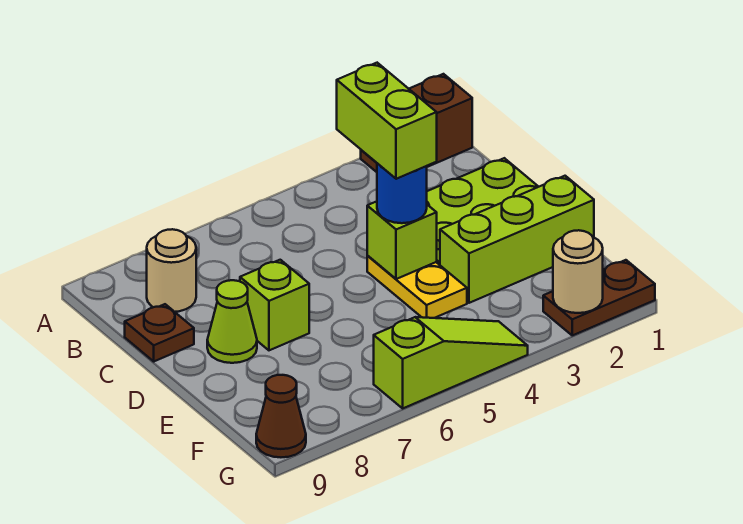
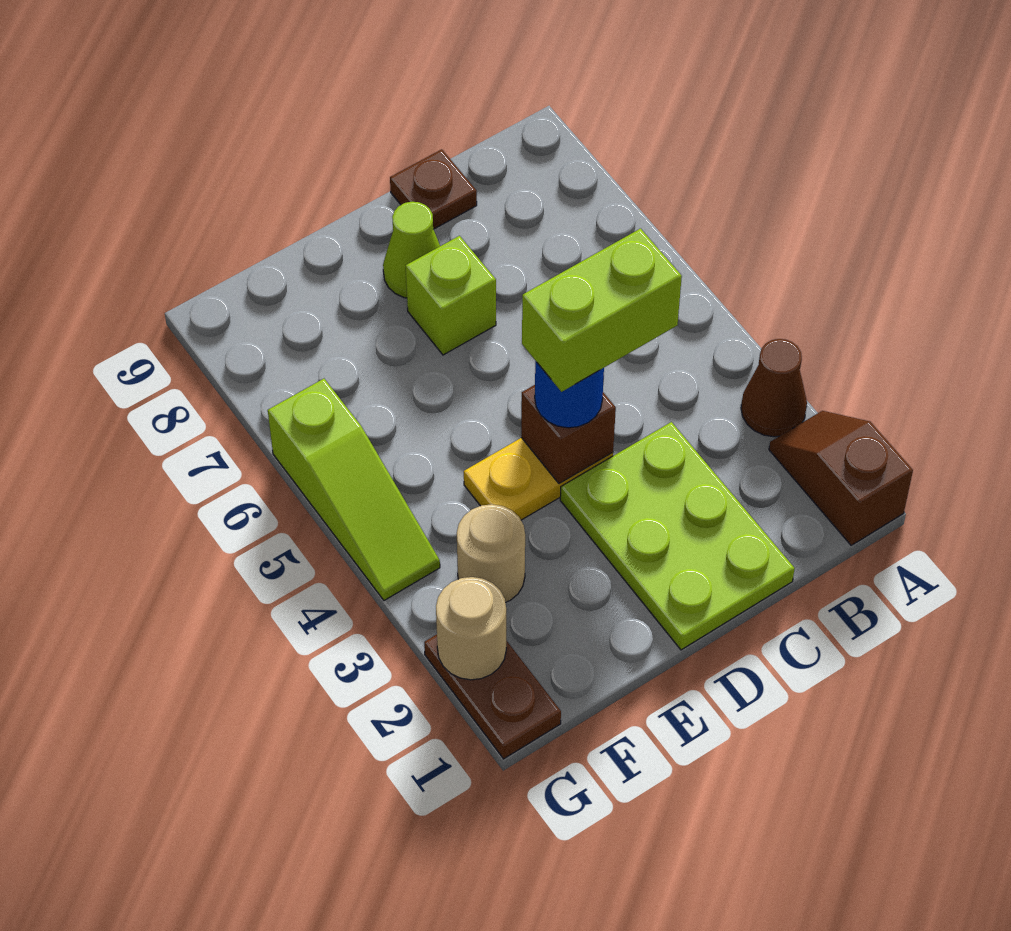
tan round brick B8 level 1 -> tan round brick F3 level 1
lime brick D4 level 2 -> brown brick D4 level 2
lime brick E1:E3 level 1 -> none
brown cone G9 level 1 -> brown cone A3 level 1

